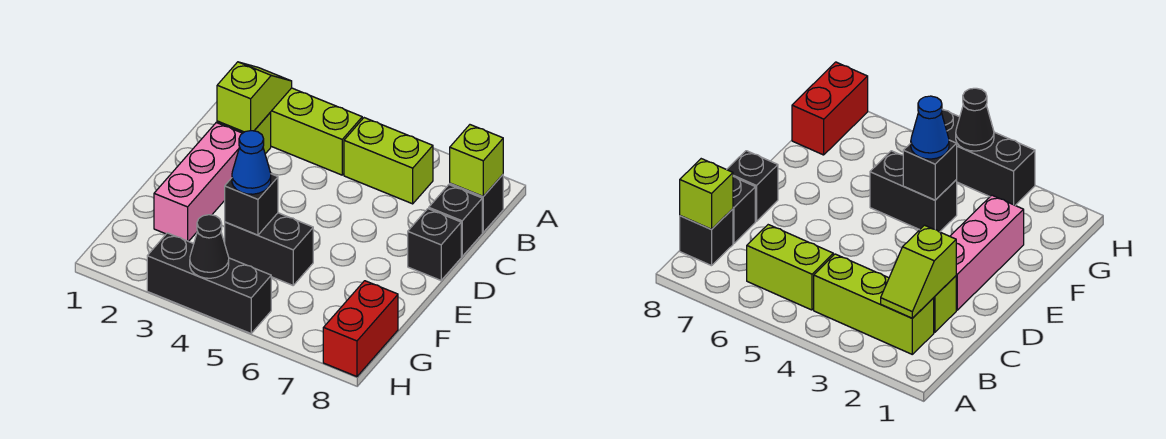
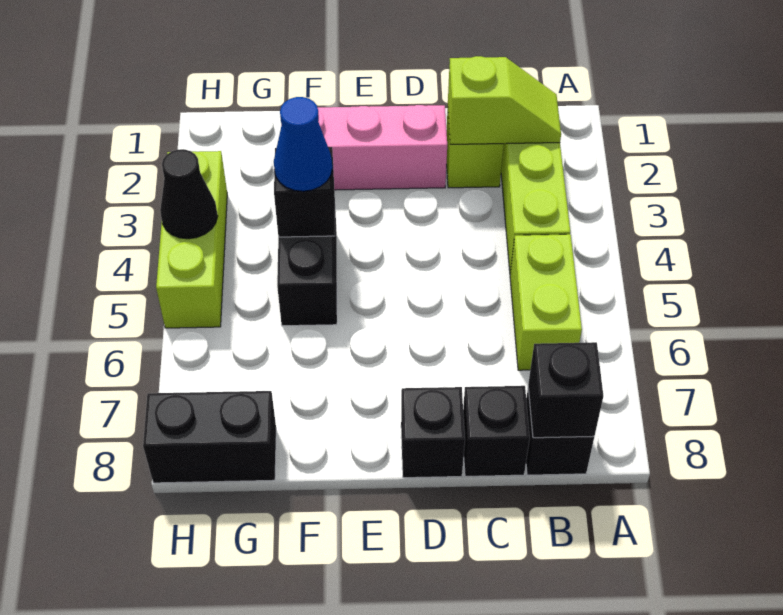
lime brick B8 level 2 -> black brick B8 level 2
red brick G8:H8 level 1 -> black brick G8:H8 level 1
black brick H3:H5 level 1 -> lime brick H3:H5 level 1

